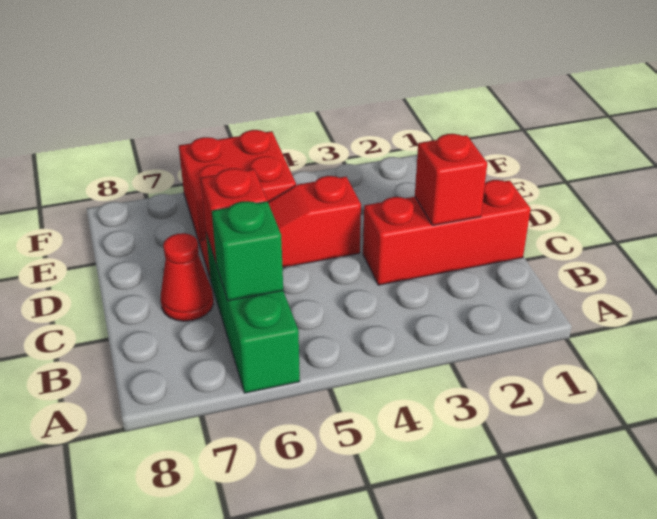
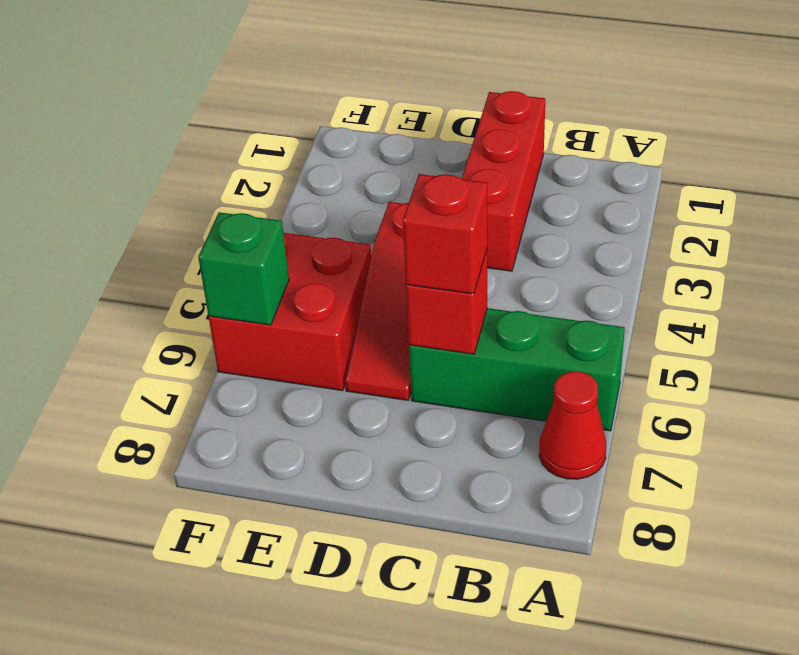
green brick B6 level 2 -> green brick F6 level 2
red brick C2 level 2 -> red brick C6 level 3
red cone C7 level 1 -> red cone A7 level 1

